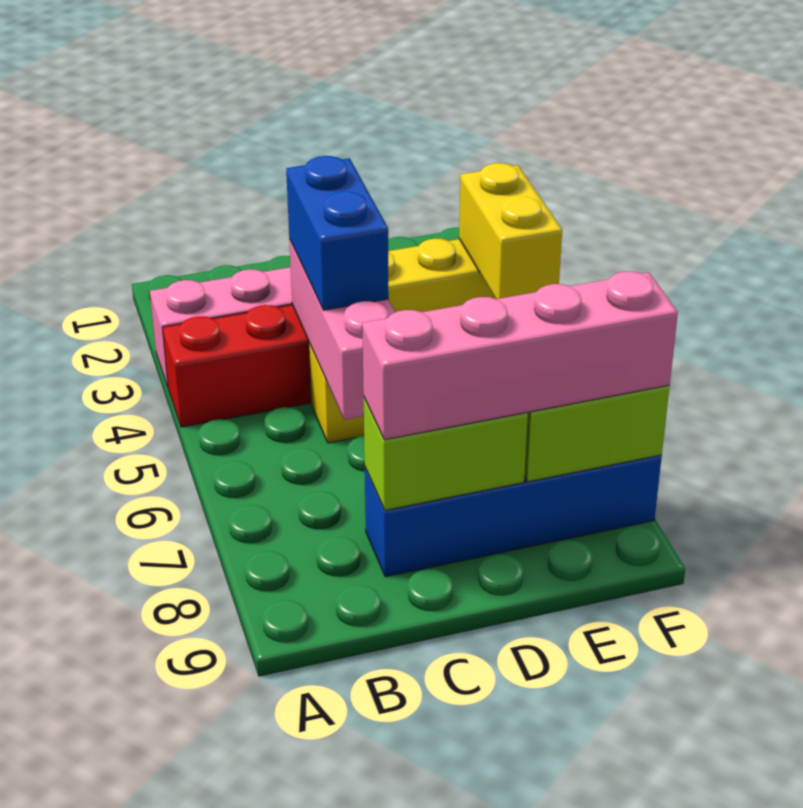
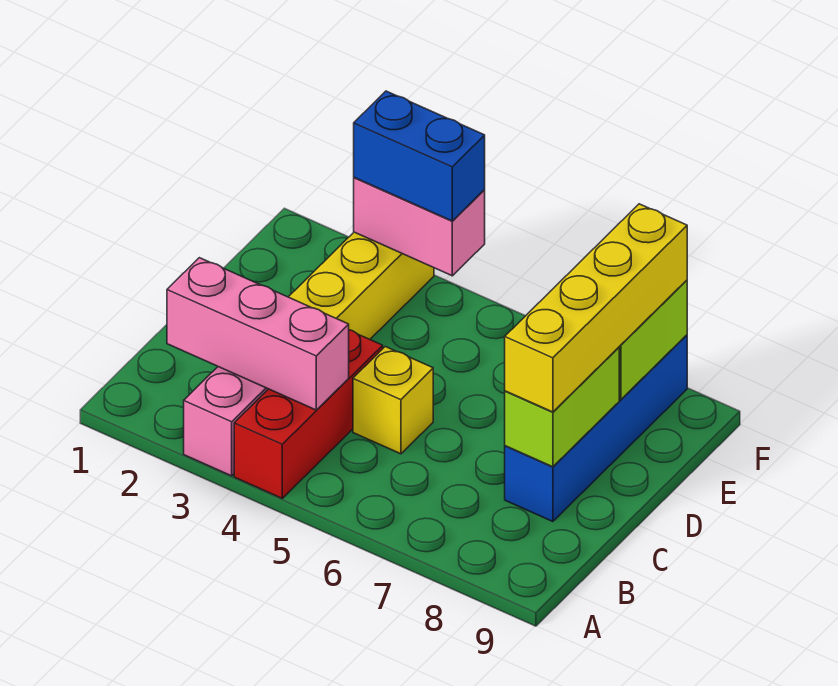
pink brick C4:C6 level 2 -> pink brick B2:B4 level 2
blue brick C4:C5 level 3 -> blue brick F3:F4 level 3
pink brick C8:F8 level 3 -> yellow brick C8:F8 level 3
yellow brick F3:F4 level 2 -> pink brick F3:F4 level 2

